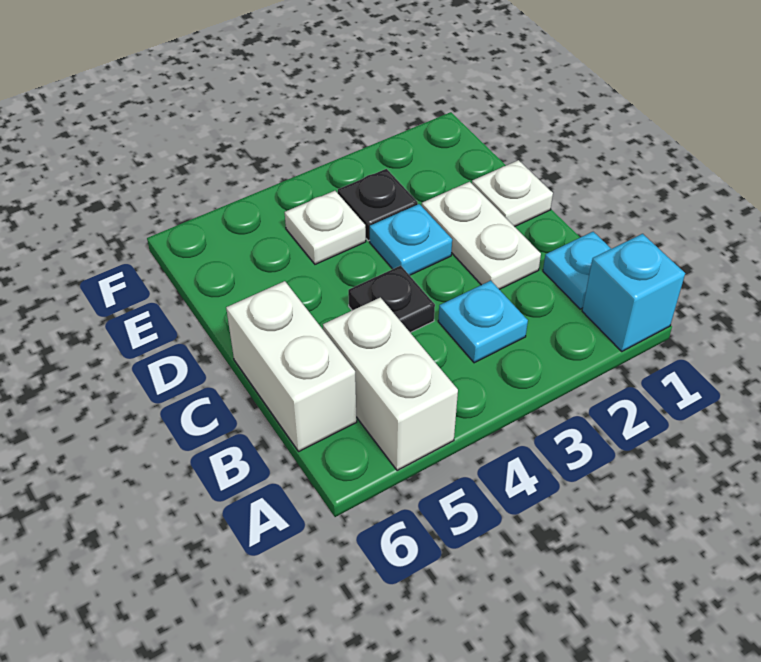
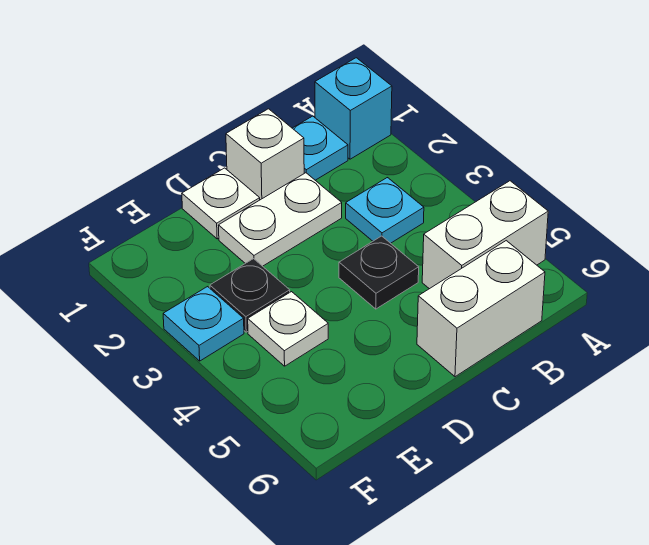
none -> white brick C1 level 1
cyan plate D3 level 1 -> cyan plate F3 level 1

